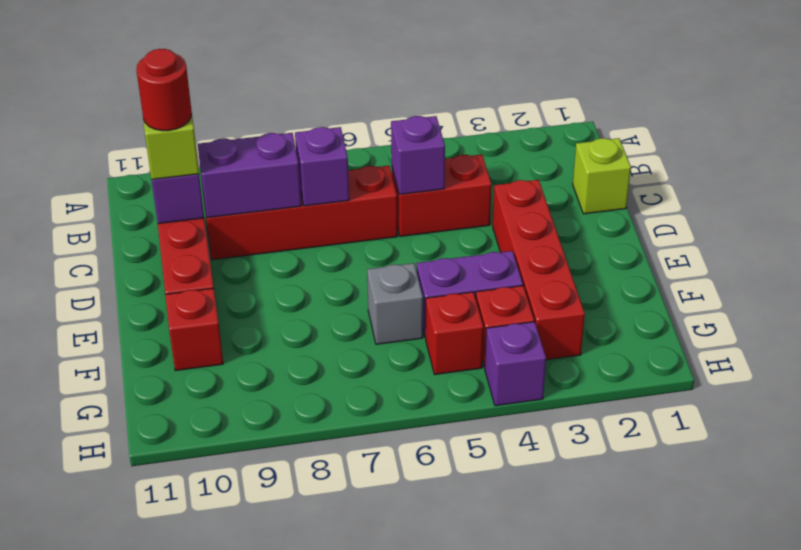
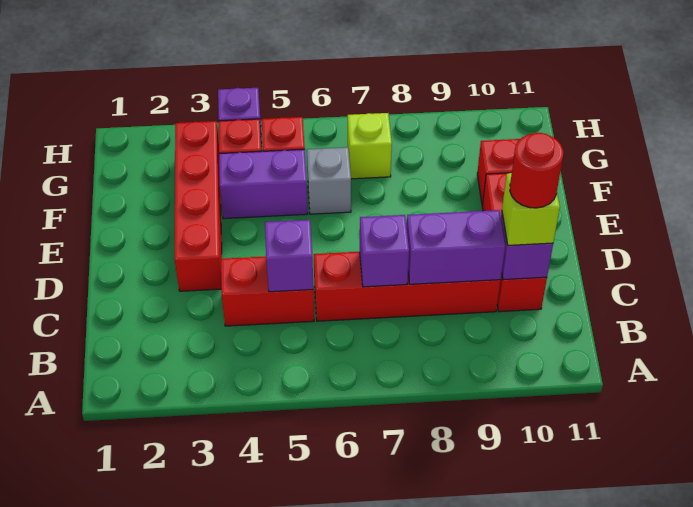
lime brick C1 level 1 -> lime brick G7 level 1

